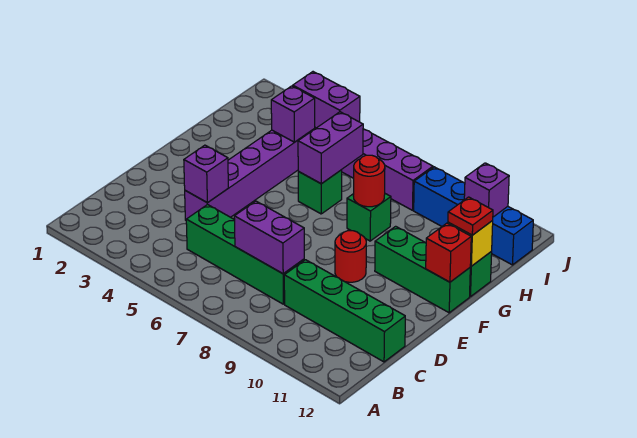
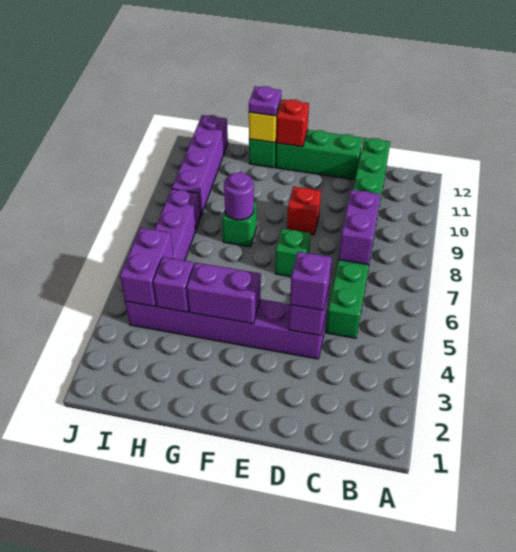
red round brick E9 level 1 -> red brick E9 level 1
green brick F10:F12 level 1 -> green brick D12:F12 level 1
green brick G6 level 1 -> green brick E7 level 1
purple brick G6:H6 level 2 -> purple brick F4:G4 level 2
red round brick G8 level 2 -> purple round brick G8 level 2
red plate G12 level 3 -> purple plate G12 level 3
blue brick I9:I12 level 1 -> purple brick I9:I12 level 1
purple brick I11 level 2 -> purple brick D4 level 3

